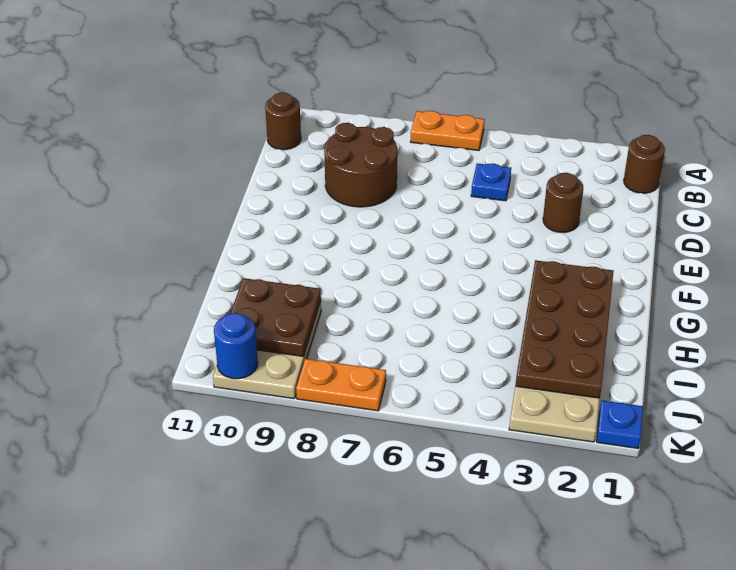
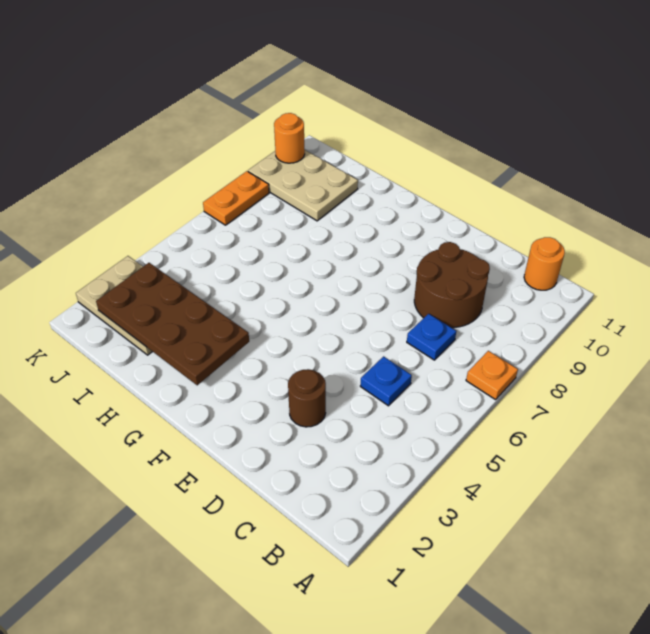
orange plate A6:A7 level 1 -> orange plate A7 level 1
brown round brick B1 level 1 -> none
brown round brick B11 level 1 -> orange round brick B11 level 1
brown plate I9:J10 level 2 -> none
blue plate K1 level 1 -> blue plate C7 level 1
blue round brick K10 level 2 -> orange round brick K10 level 2

